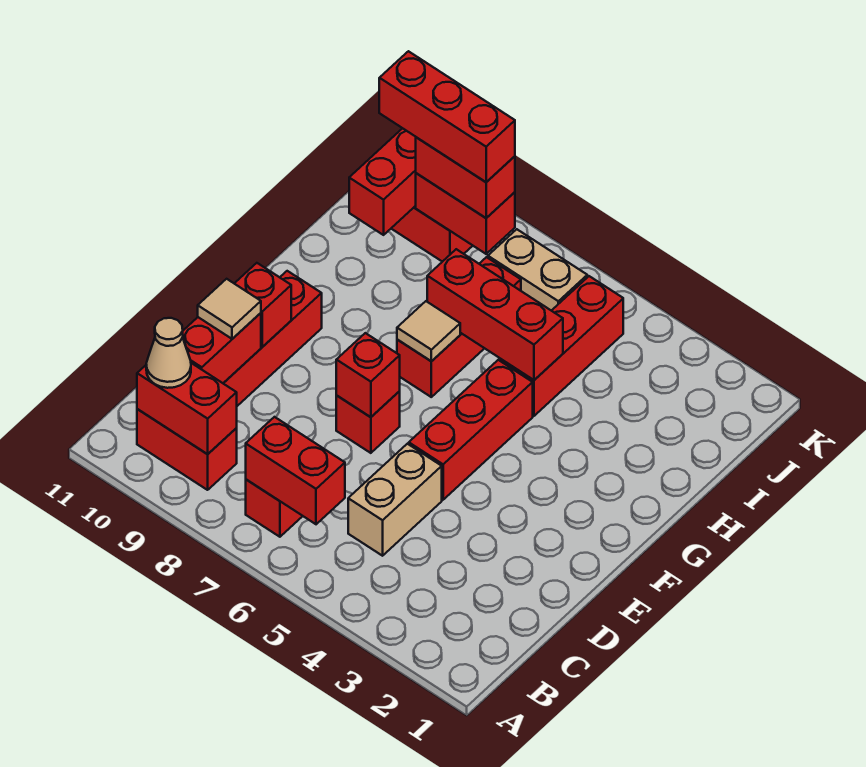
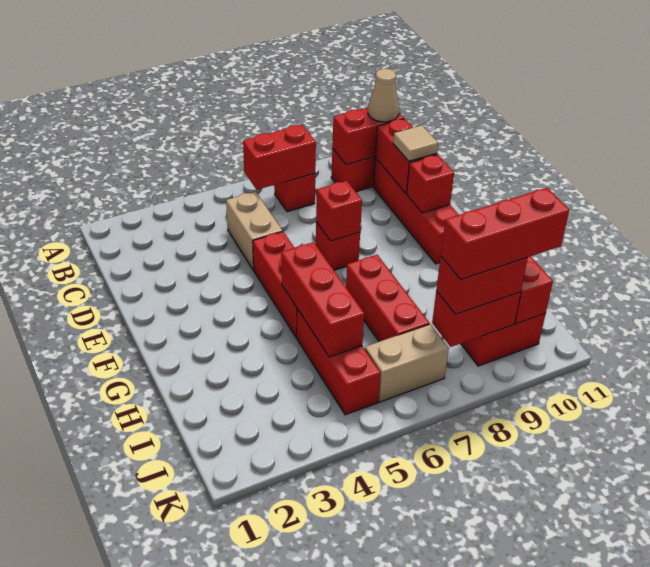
tan tile G7 level 2 -> none
red brick H5:H7 level 2 -> red brick G5:I5 level 2

